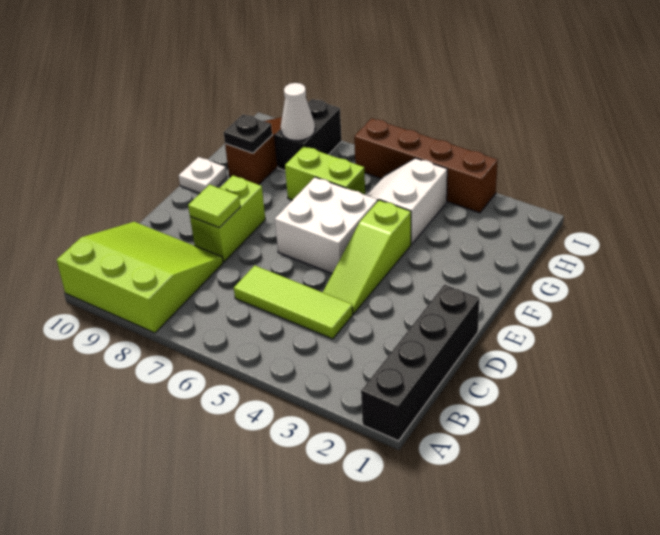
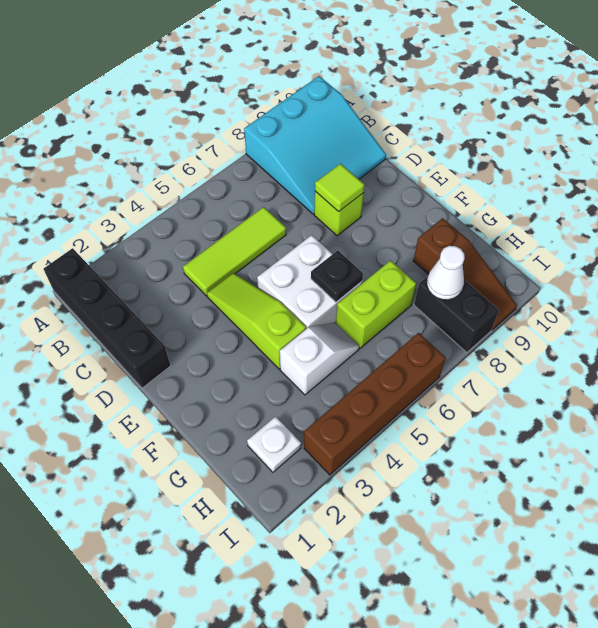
lime slope A8:C10 level 1 top A -> cyan slope A8:C10 level 1 top A
lime brick D8:E8 level 1 -> lime brick D8 level 1
white plate F10 level 1 -> white plate H2 level 1
white slope G4:H5 level 1 top 4 -> white slope G4:G5 level 1 top 4
black plate G9 level 2 -> black plate F6 level 2

